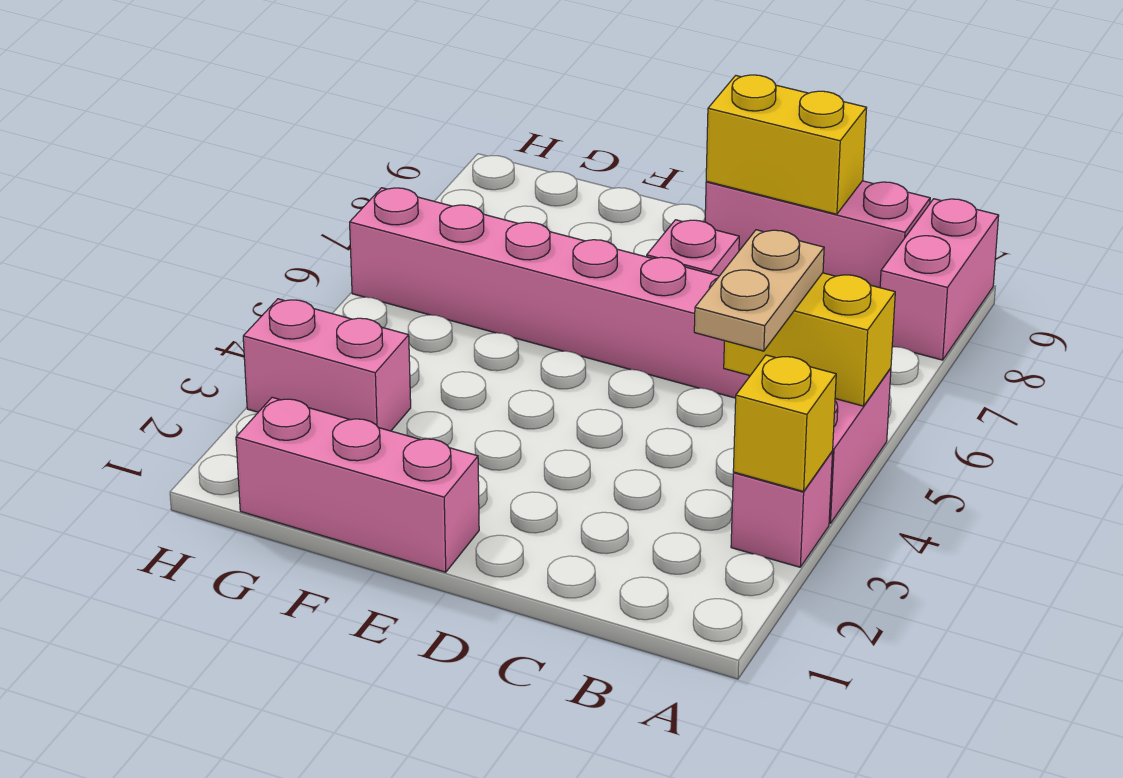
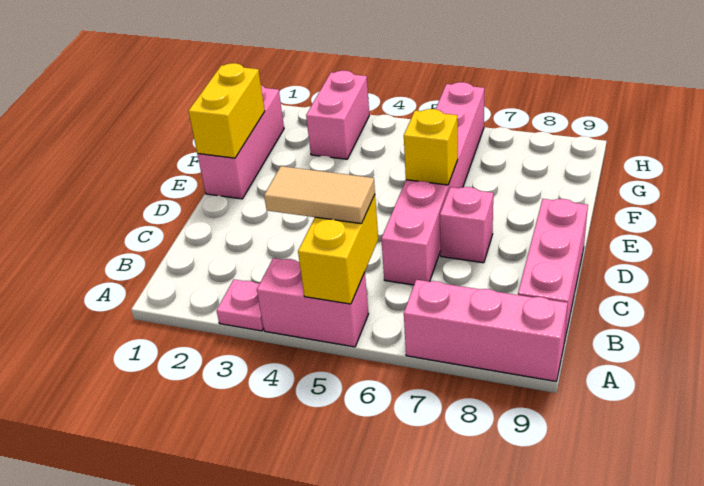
pink brick A3 level 1 -> pink plate A3 level 1
yellow brick A3 level 2 -> yellow brick E6 level 2
pink brick A8:A9 level 1 -> pink brick A7:A9 level 1
tan plate B4:B5 level 3 -> tan tile B4:B5 level 3
yellow brick C9:D9 level 2 -> yellow brick E1:F1 level 2

